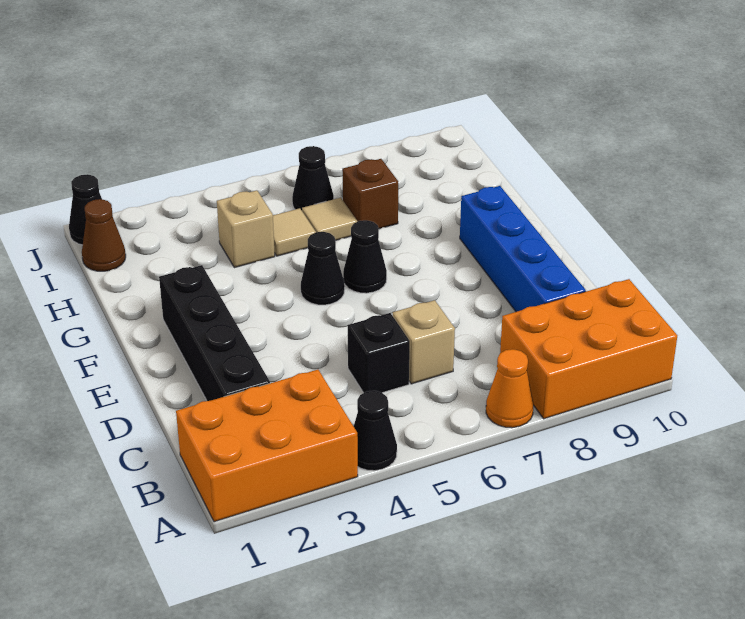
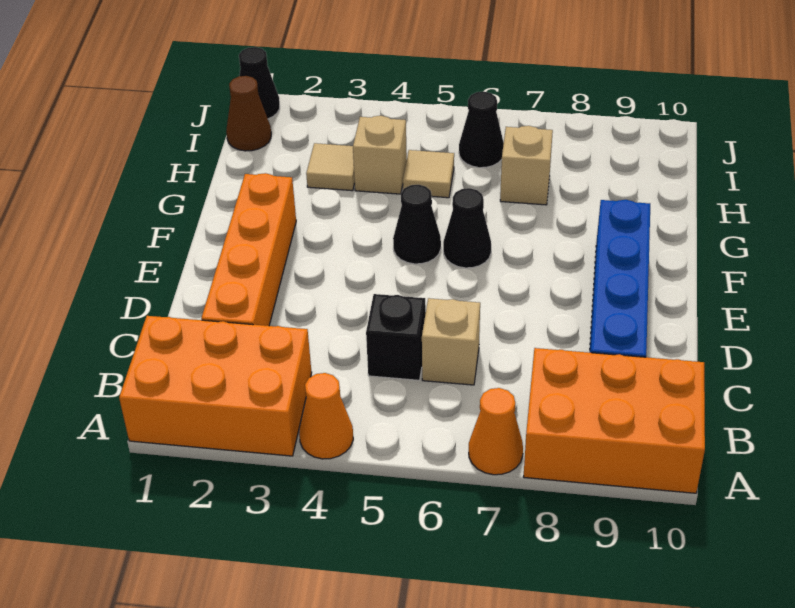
black cone A4 level 1 -> orange cone A4 level 1
black brick C2:F2 level 1 -> orange brick C2:F2 level 1
tan tile H6 level 1 -> tan tile H3 level 1
brown brick H7 level 1 -> tan brick H7 level 1

